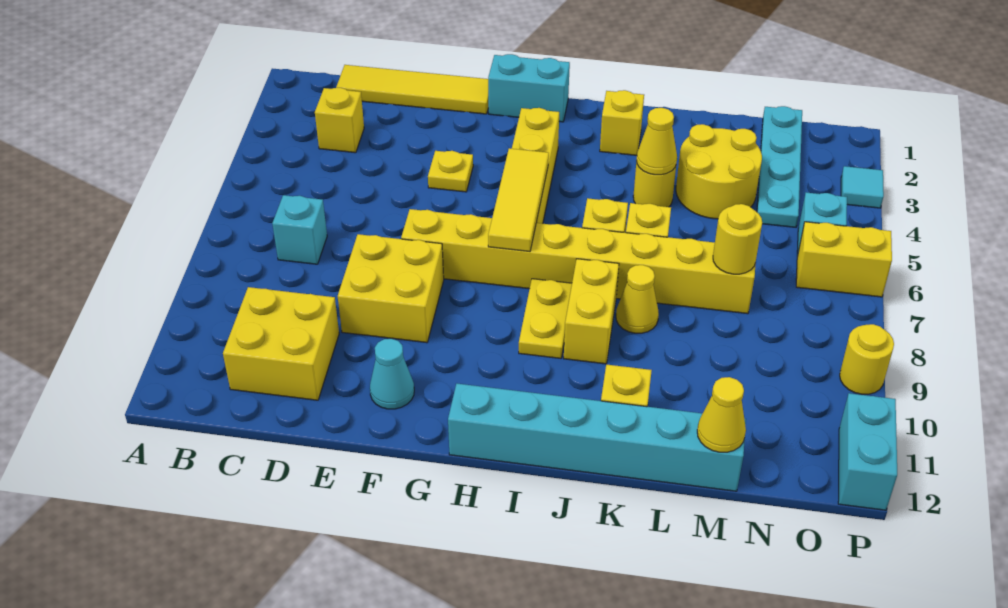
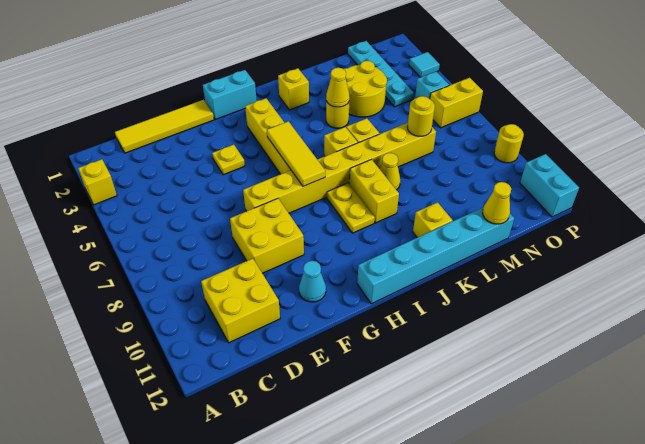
yellow brick C3 level 1 -> yellow brick A3 level 1
cyan brick C7 level 1 -> none

